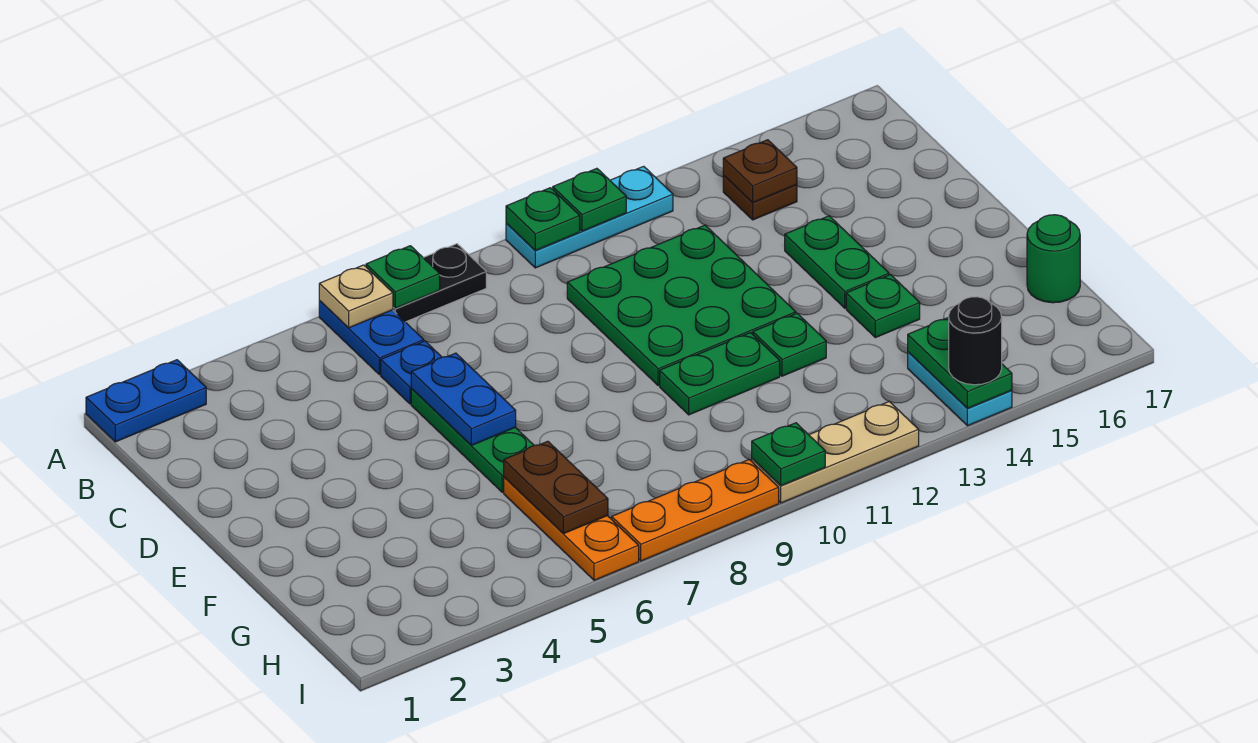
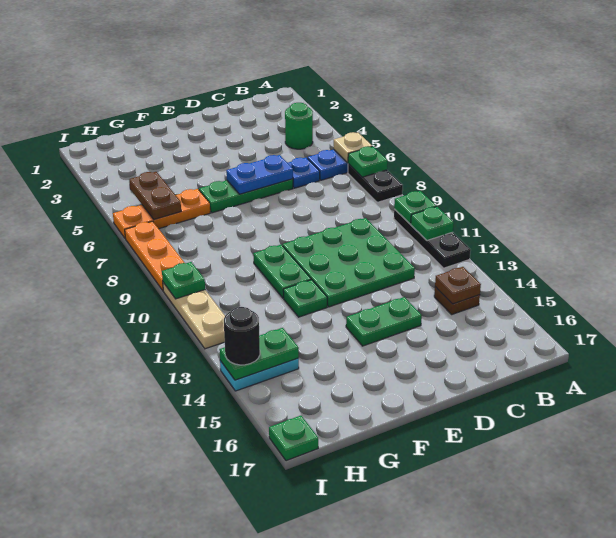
blue plate A1:A2 level 1 -> none
cyan plate A10:A12 level 1 -> black plate A10:A12 level 1
green plate F14 level 1 -> green plate I17 level 1
brown plate G6:H6 level 2 -> brown plate H5:H6 level 2
green round brick G17 level 1 -> green round brick B4 level 1

